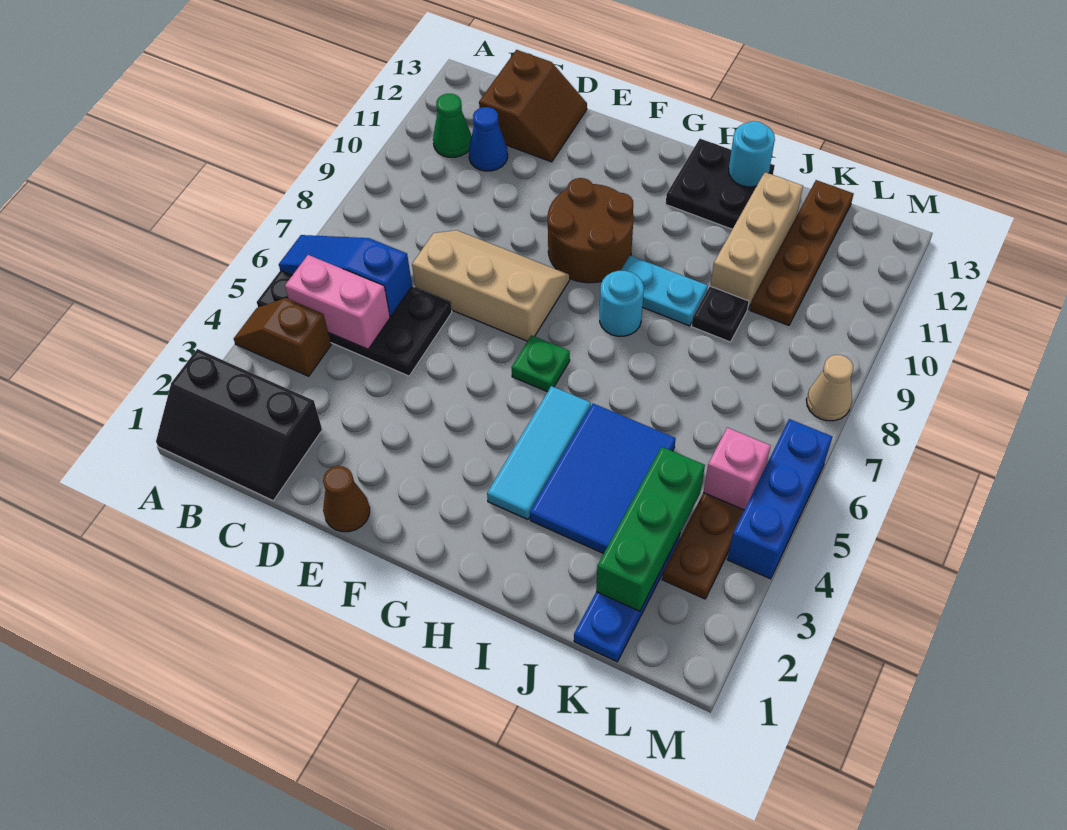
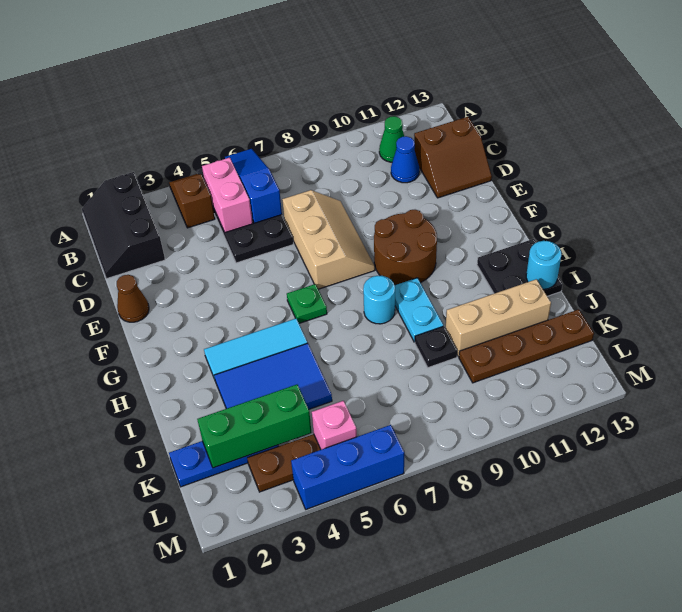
tan cone M8 level 1 -> none

